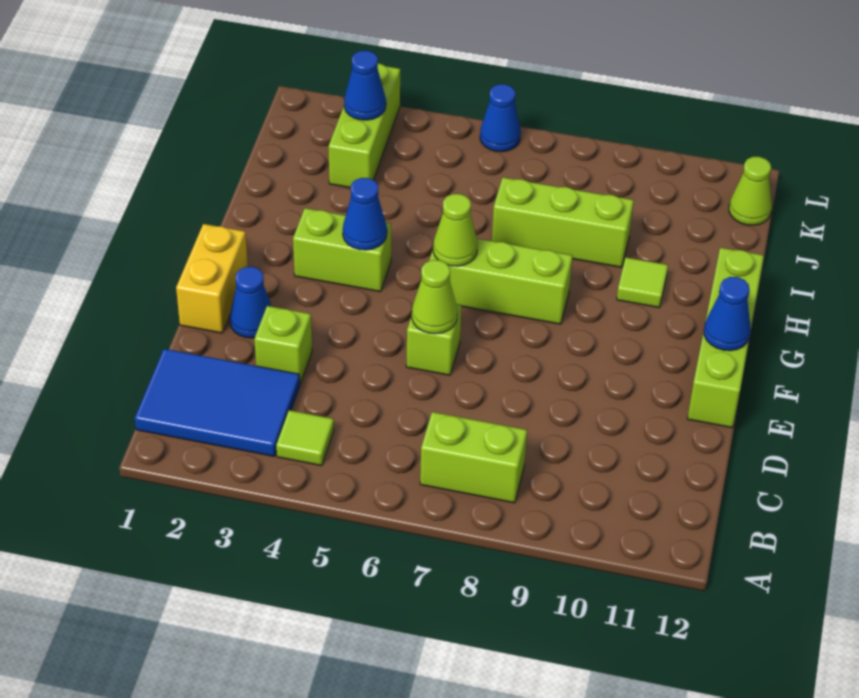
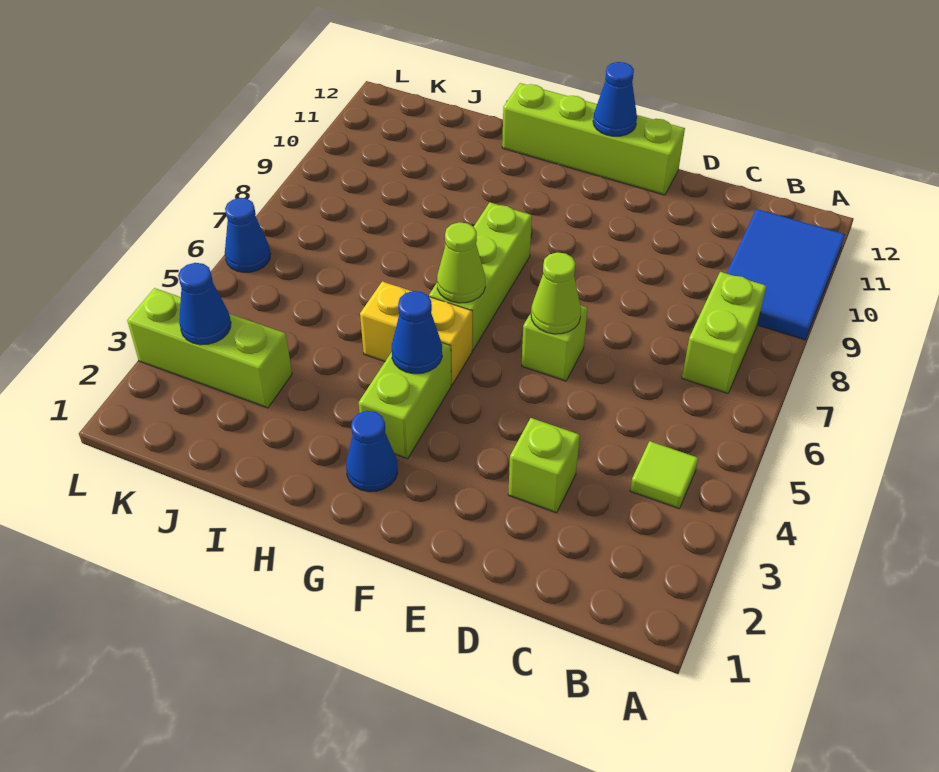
blue tile B1:C3 level 1 -> blue tile A9:B11 level 1
yellow brick E1:F1 level 1 -> yellow brick G5:H5 level 1
blue cone E2 level 1 -> blue cone G2 level 1
lime tile H10 level 1 -> none
lime brick I7:I9 level 1 -> none
lime cone K12 level 1 -> none

